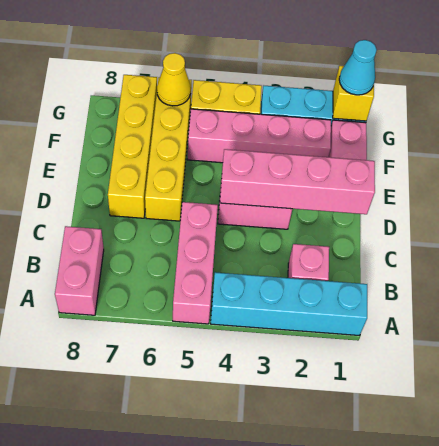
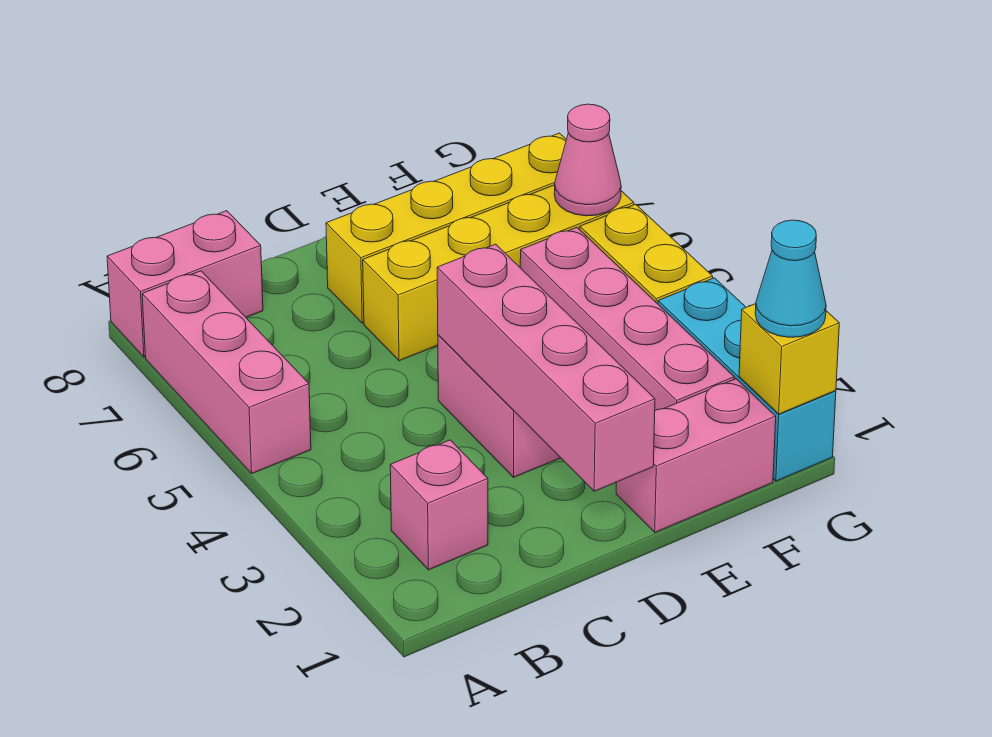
cyan brick A1:A4 level 1 -> none
pink brick A5:C5 level 1 -> pink brick A5:A7 level 1
yellow cone G6 level 2 -> pink cone G6 level 2

